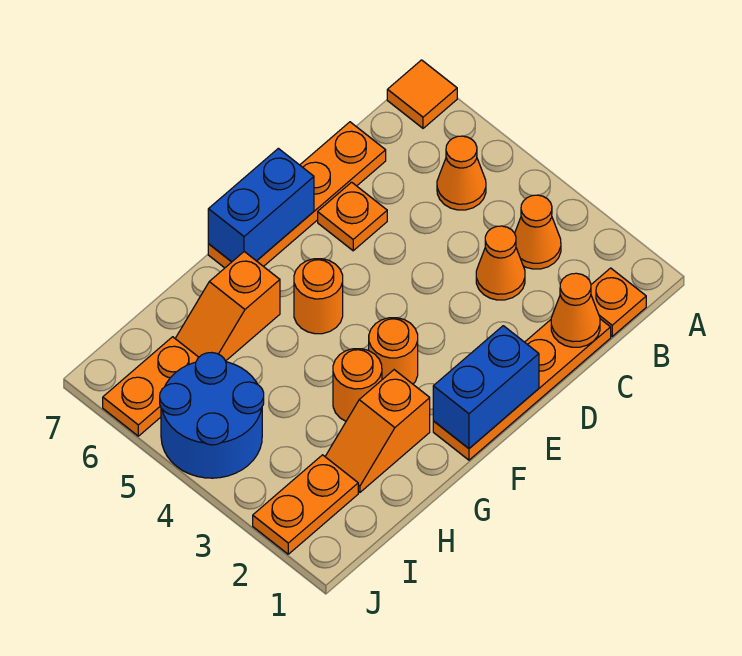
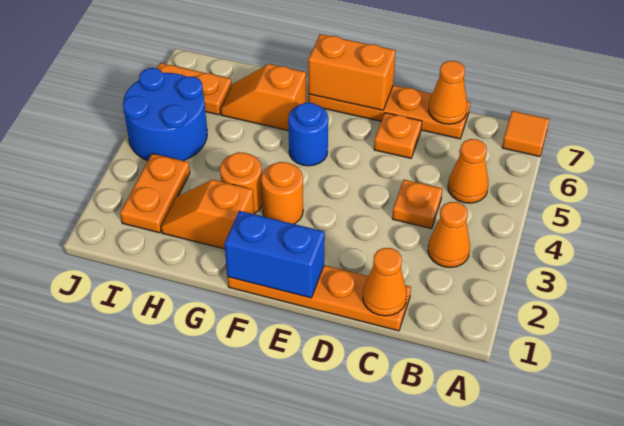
orange plate B1 level 1 -> orange plate C4 level 1
orange cone C3 level 1 -> orange cone C7 level 2
blue brick E7:F7 level 2 -> orange brick E7:F7 level 2
orange round brick F5 level 1 -> blue round brick F5 level 1
orange plate I2:J2 level 1 -> orange plate I2:I3 level 1

